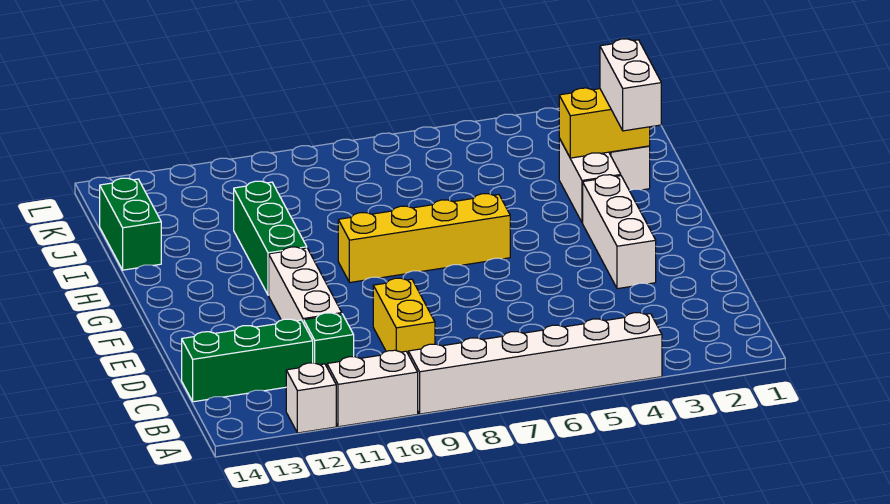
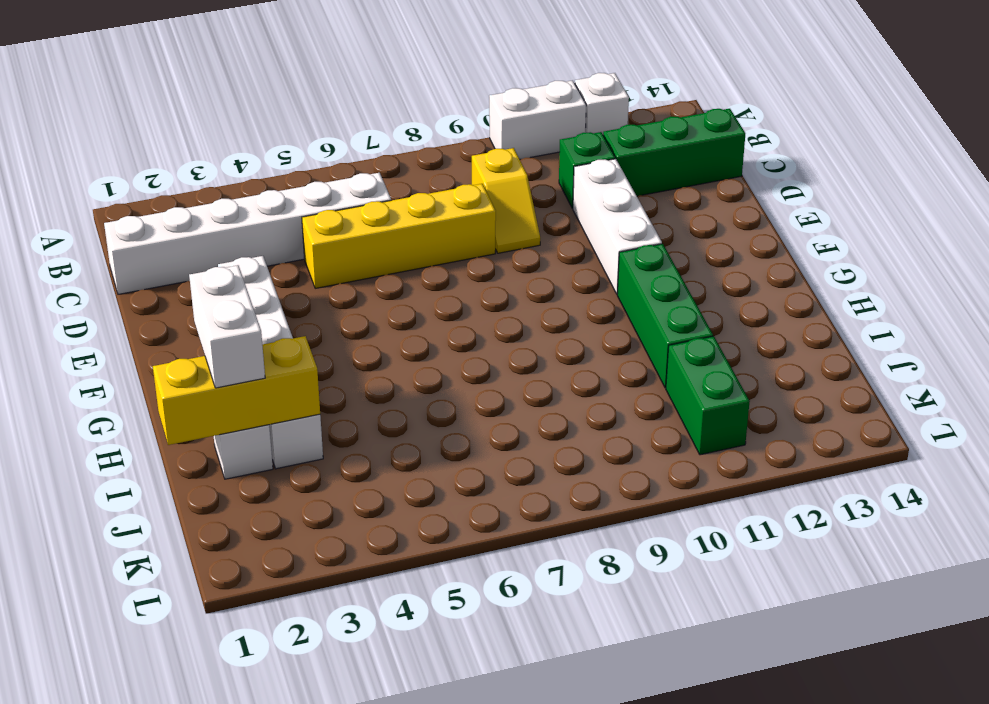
white brick A4:A9 level 1 -> white brick C1:C6 level 1
yellow brick C9:D9 level 1 -> yellow slope C9:D9 level 1 top C
yellow brick G6:G9 level 1 -> yellow brick D5:D8 level 1
yellow brick I2:I3 level 2 -> yellow brick I1:I3 level 2
green brick I14:J14 level 1 -> green brick J11:K11 level 1

